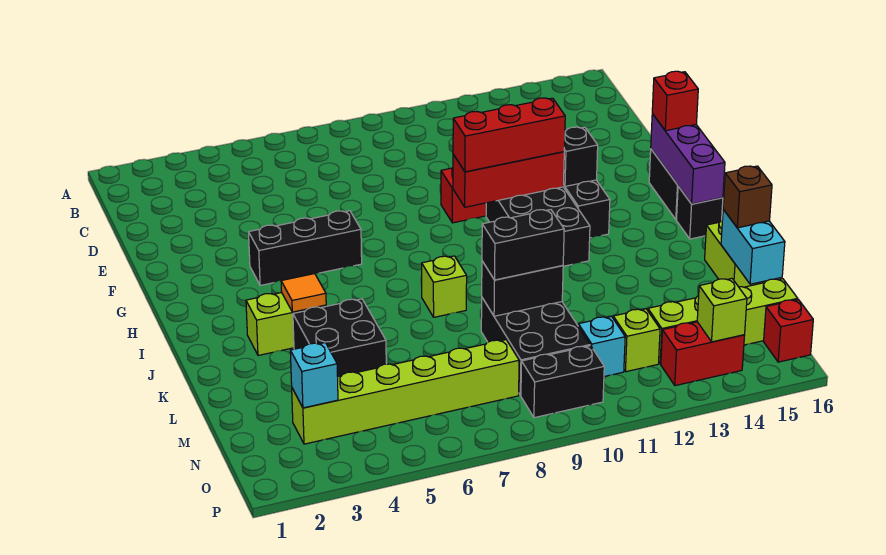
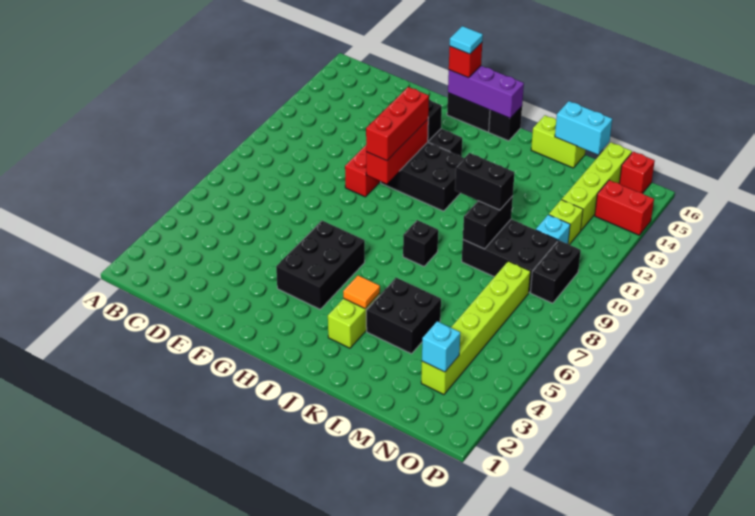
black brick G4:G6 level 1 -> black brick G4:H6 level 1
none -> cyan tile G16 level 4
lime brick J8 level 1 -> black brick J8 level 1
black brick L9:L10 level 3 -> black brick K10:L10 level 3
brown brick L16 level 3 -> none
red brick O13:O14 level 1 -> red brick O14:P14 level 1
lime brick O14 level 2 -> none

